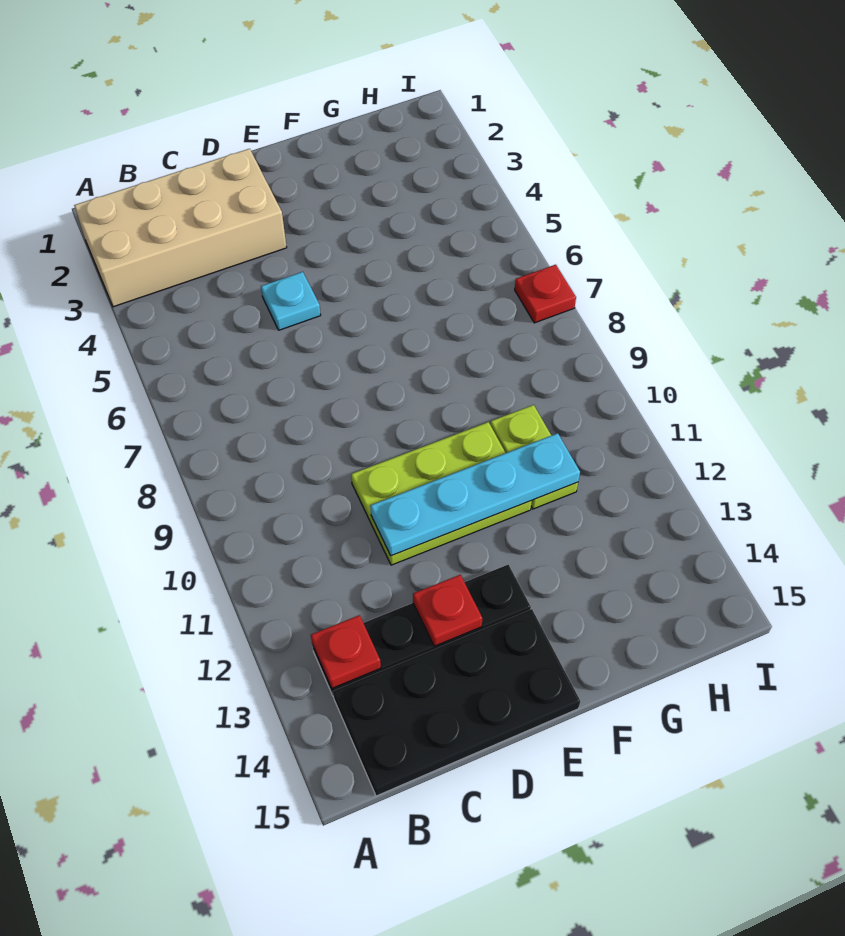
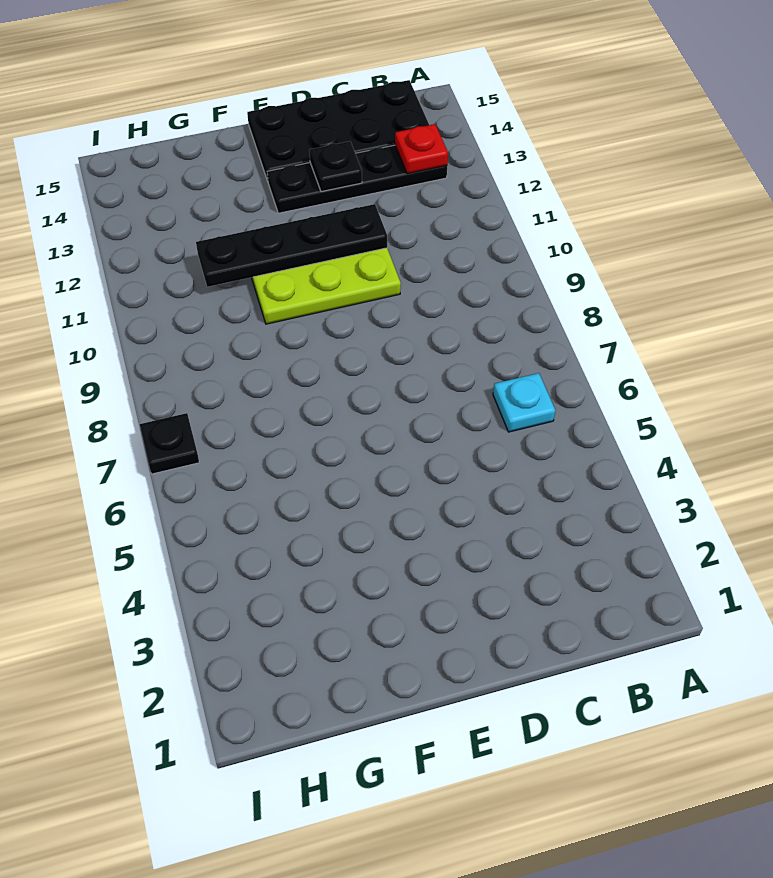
tan brick A2:D3 level 1 -> none
cyan plate D5 level 1 -> cyan plate B6 level 1
cyan plate D11:G11 level 2 -> black plate D11:G11 level 2
red plate D13 level 2 -> black plate D13 level 2
lime plate G10:G11 level 1 -> none
red plate I7 level 1 -> black plate I7 level 1

